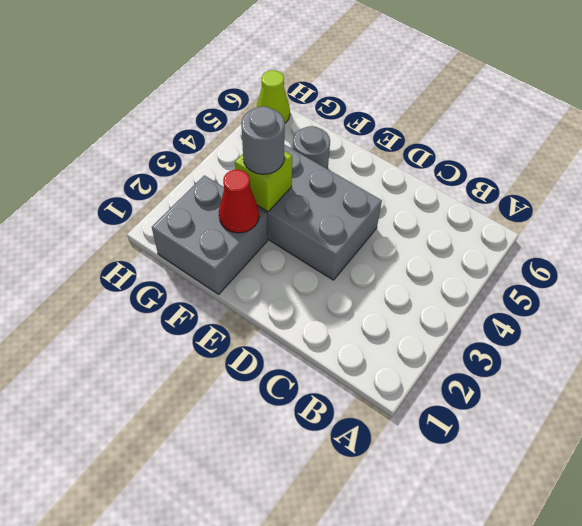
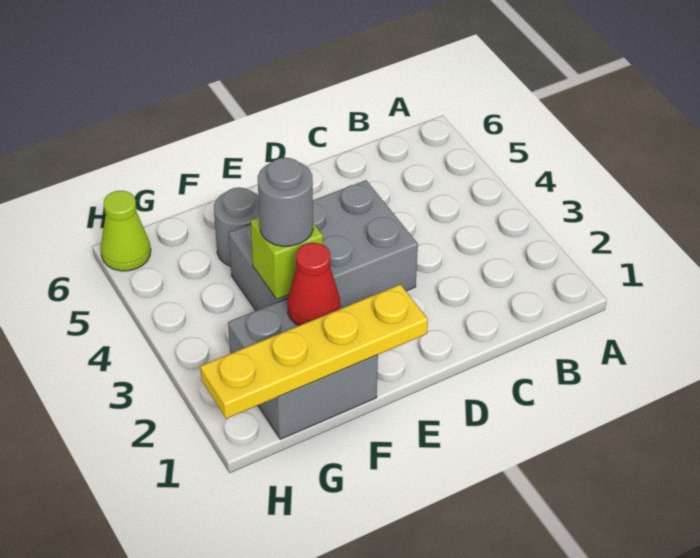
none -> yellow plate E1:H1 level 2

